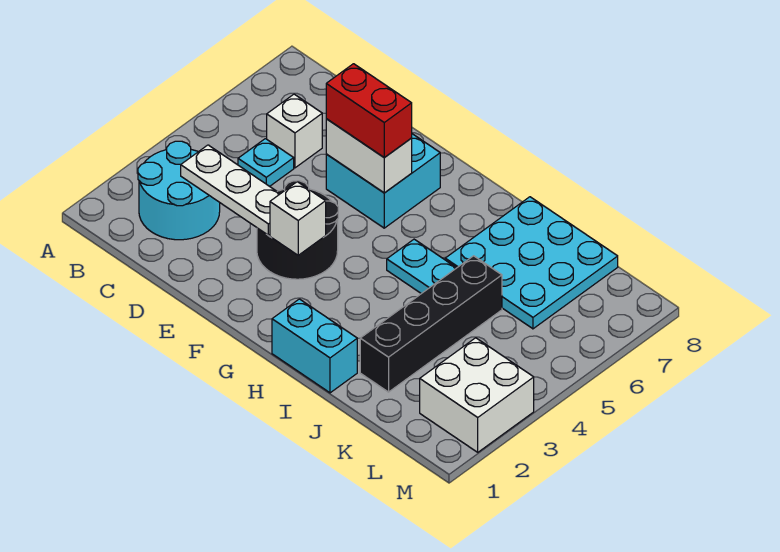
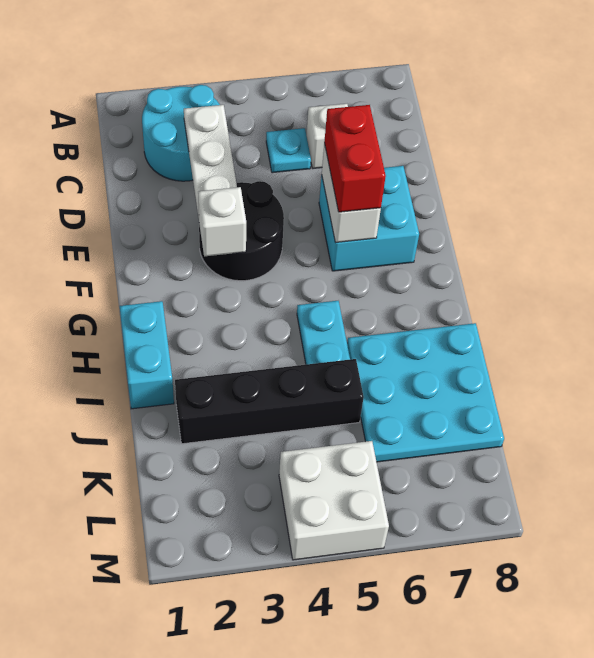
white brick L2:M3 level 1 -> white brick L4:M5 level 1

